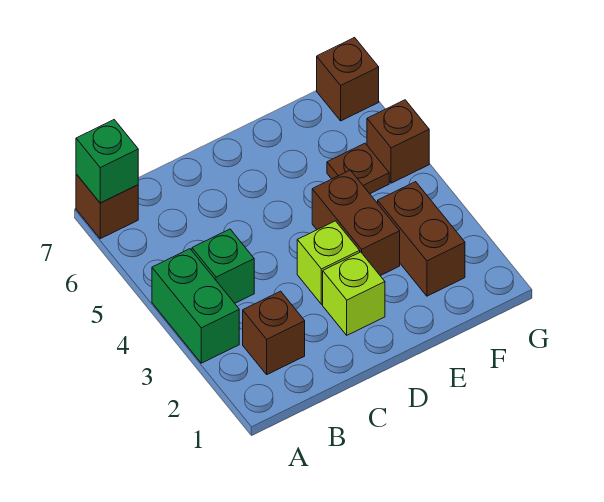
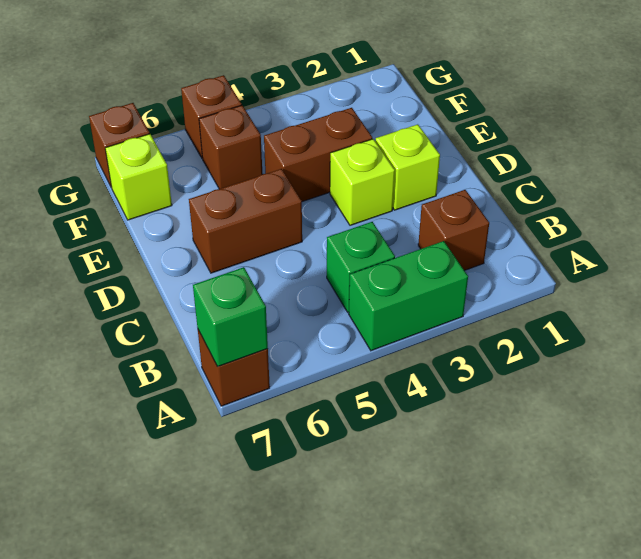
brown brick F2:F3 level 1 -> brown brick D5:D6 level 1
brown plate F5 level 1 -> brown brick F5 level 1
none -> lime brick F7 level 1

